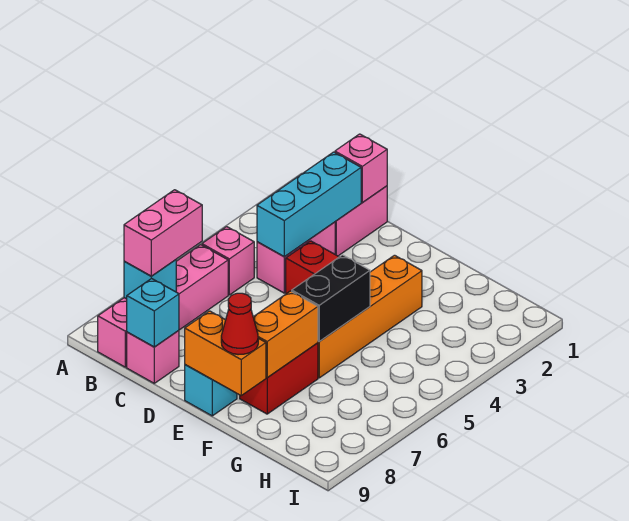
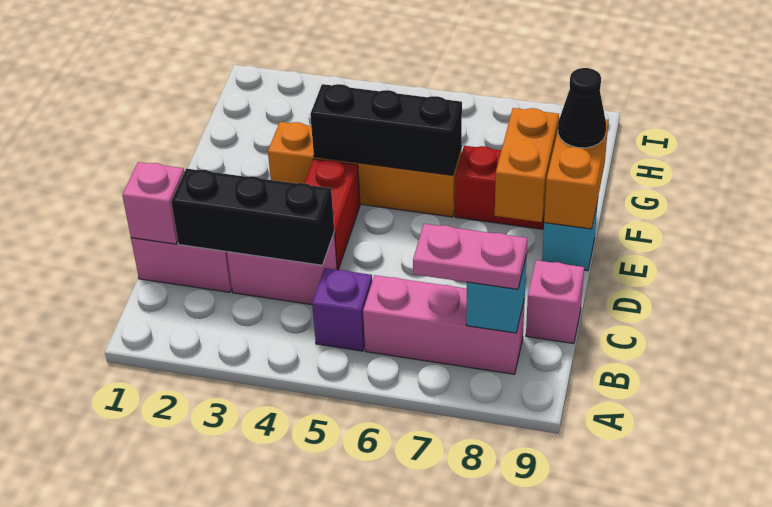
pink brick B5 level 1 -> purple brick B5 level 1
pink brick B6:B9 level 1 -> pink brick B6:B8 level 1
pink brick B7:B8 level 3 -> pink plate B7:B8 level 3
cyan brick C2:C4 level 2 -> black brick C2:C4 level 2
cyan brick C9 level 2 -> none
black brick F5:F6 level 2 -> black brick F4:F6 level 2
orange brick F7:F8 level 2 -> orange brick E8:F8 level 2
red cone F9 level 3 -> black cone F9 level 3

